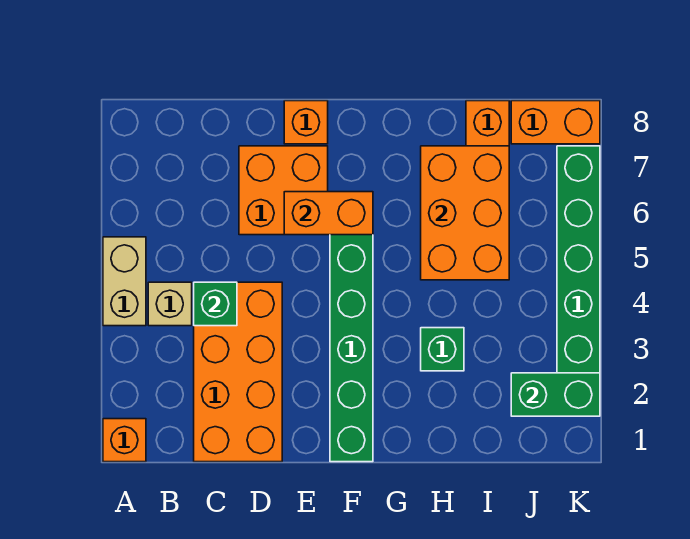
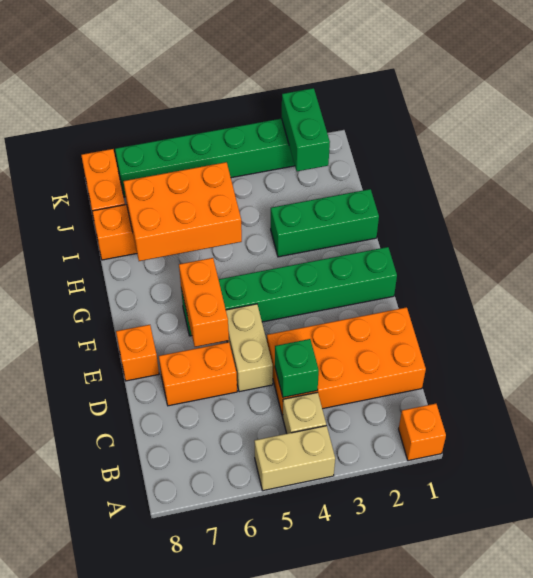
none -> tan brick D5:E5 level 1
orange brick D6:E7 level 1 -> orange brick D6:D7 level 1
green brick H3 level 1 -> green brick H1:H3 level 1

